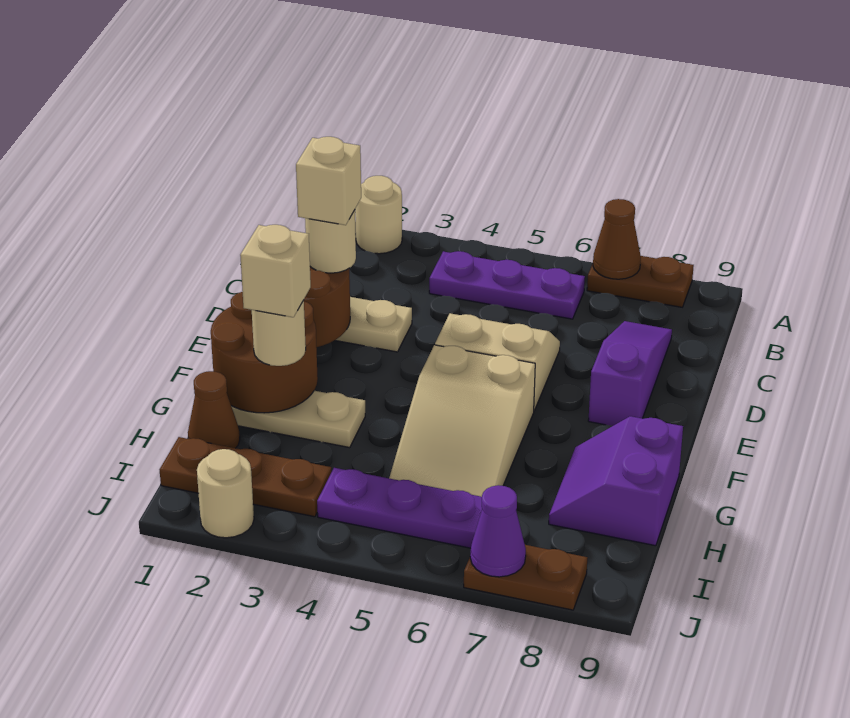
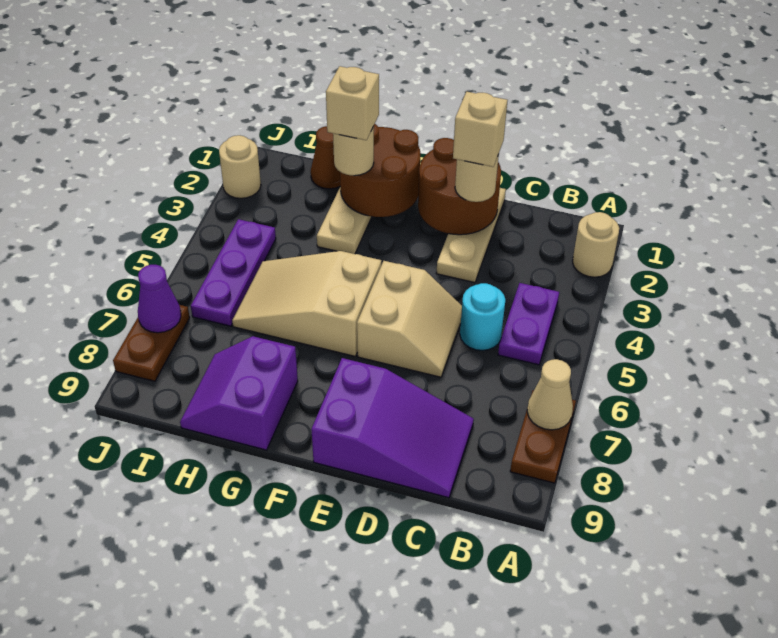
brown cone A7 level 2 -> tan cone A7 level 2
purple plate B4:B6 level 1 -> purple plate B4:B5 level 1
none -> cyan round brick C5 level 1
purple slope C8:E8 level 1 top E -> purple slope C8:E9 level 1 top E
purple slope G8:H9 level 1 top 9 -> purple slope G8:H9 level 1 top G
brown plate I1:I3 level 1 -> none

